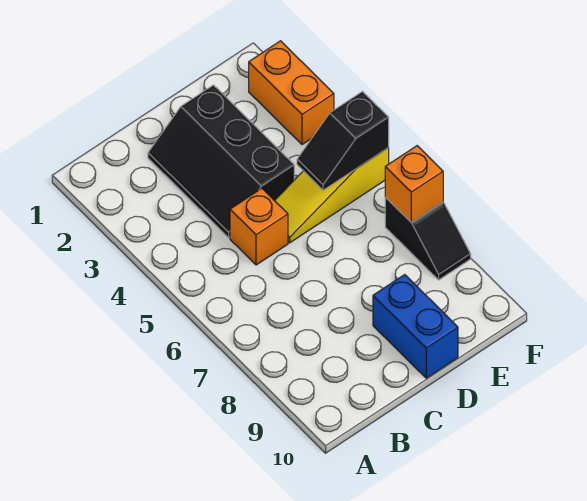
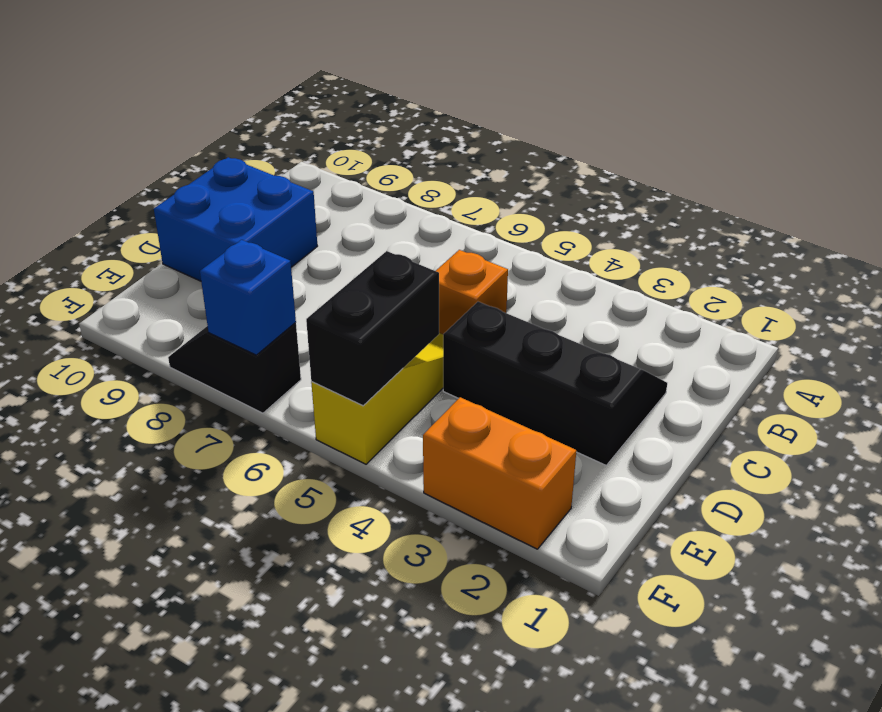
blue brick D9:D10 level 1 -> blue brick C9:D10 level 1
black slope E5:F5 level 2 top F -> black brick E5:F5 level 2
orange brick F7 level 2 -> blue brick F7 level 2

